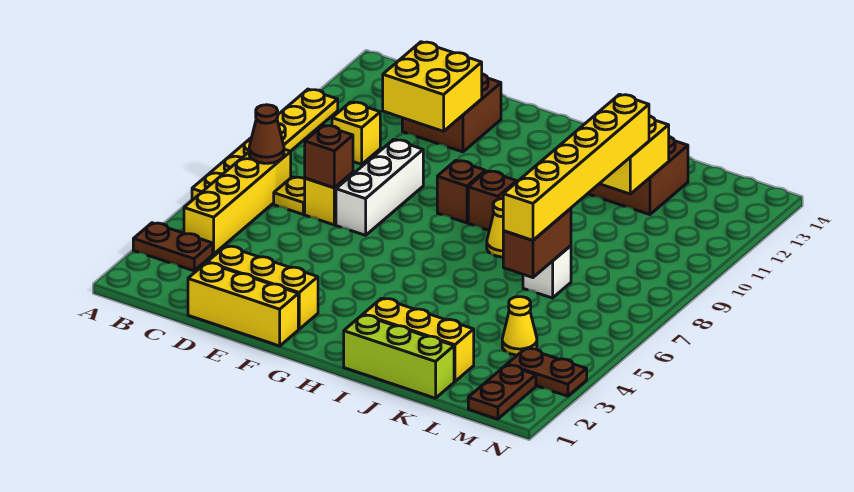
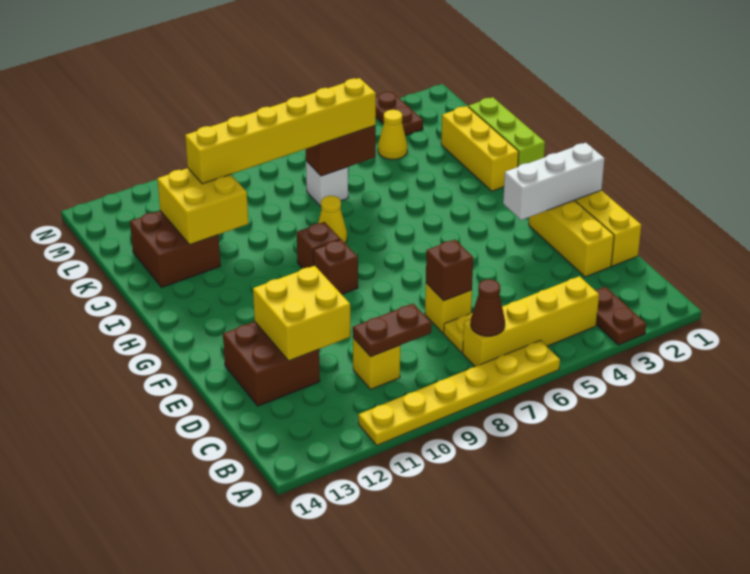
white brick E7:E9 level 1 -> white brick F1:F3 level 2
brown plate M1:M2 level 1 -> brown plate C9:C10 level 2

